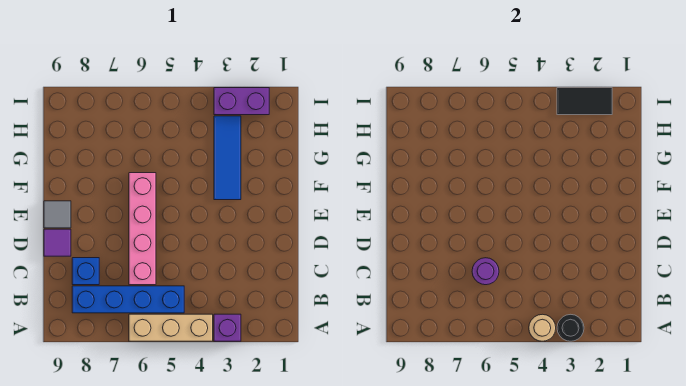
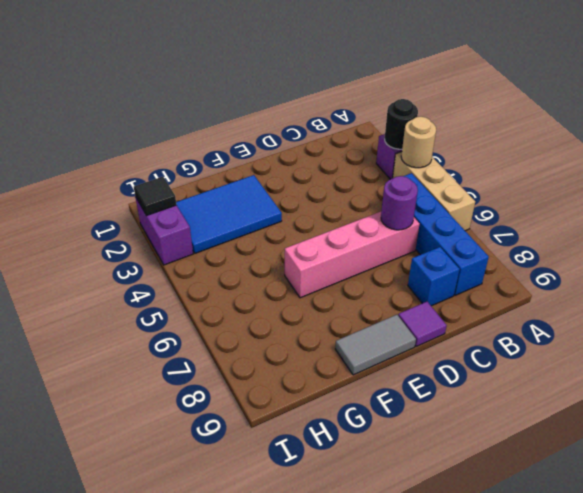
grey tile E9 level 1 -> grey tile E9:F9 level 1
blue tile F3:H3 level 1 -> blue tile F2:H3 level 1
black tile I2:I3 level 2 -> black tile I2 level 2

